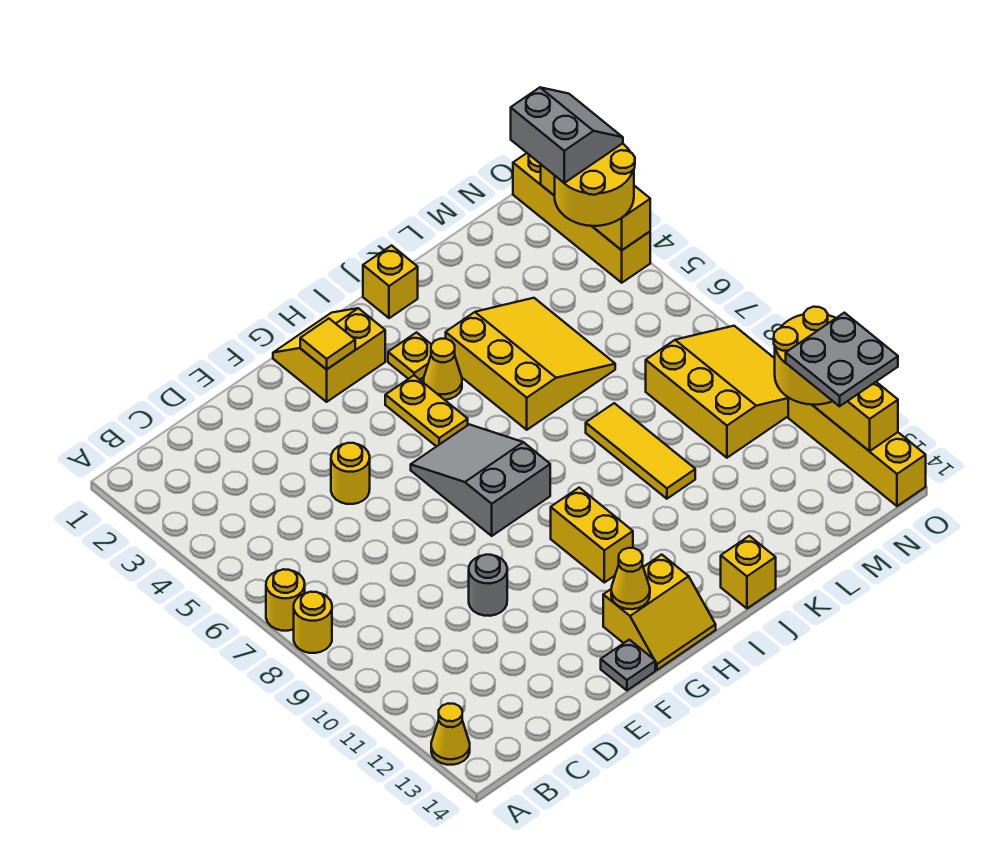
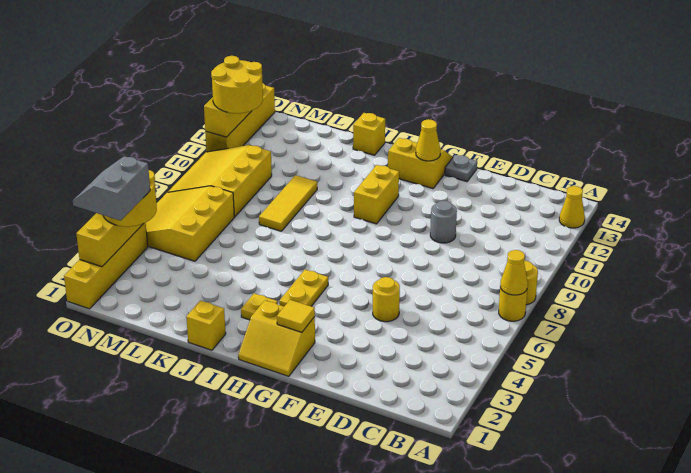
grey slope G6:H8 level 1 top 8 -> none
yellow cone I4 level 1 -> yellow cone A7 level 2
yellow slope J4:L6 level 1 top J -> yellow slope M5:O7 level 1 top M
grey plate N12:O13 level 4 -> none

